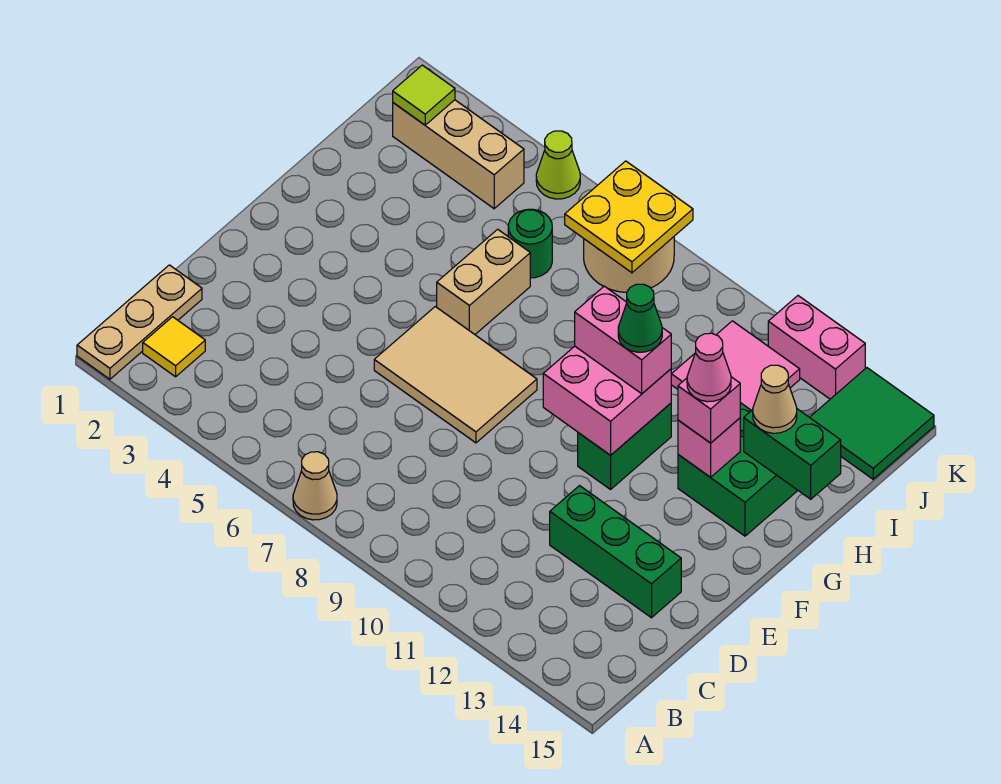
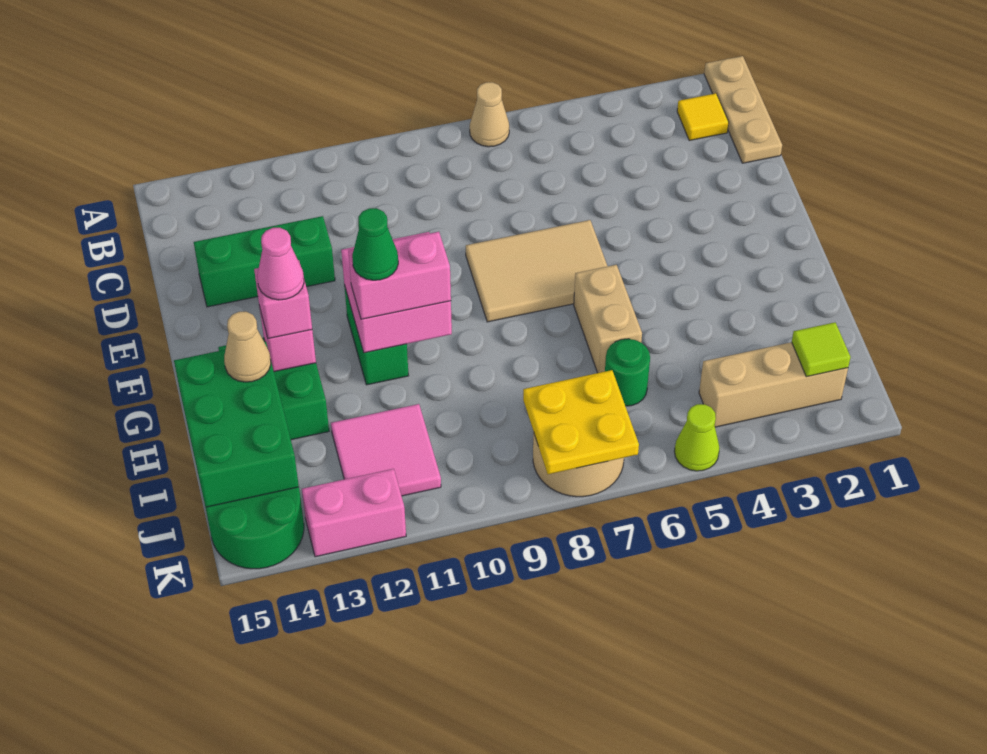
green brick H14:H15 level 2 -> green brick H14:J15 level 2
green tile J14:K15 level 1 -> green round brick J14:K15 level 1

